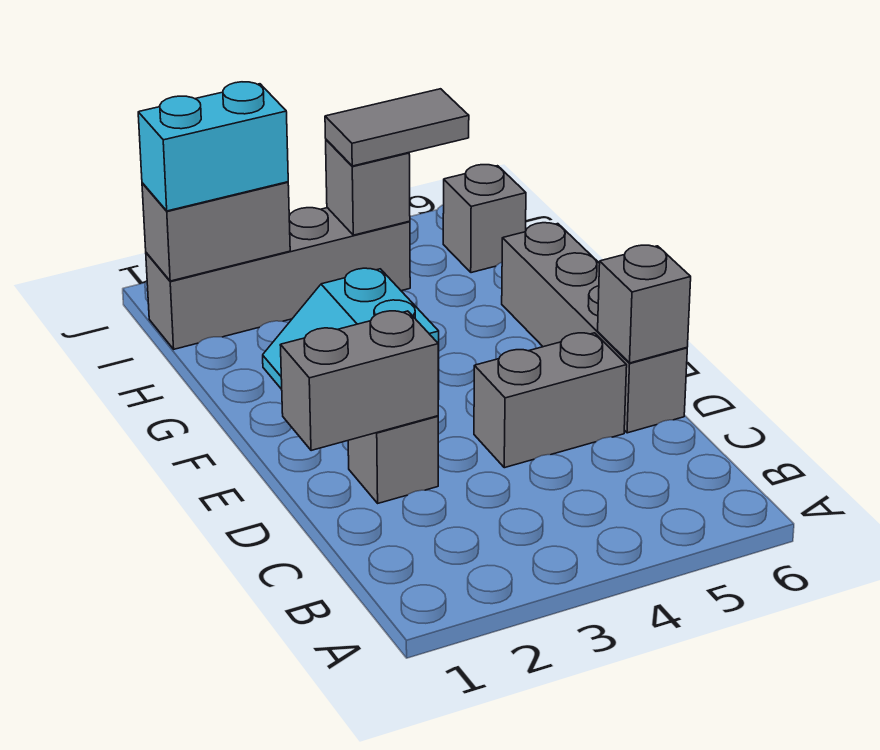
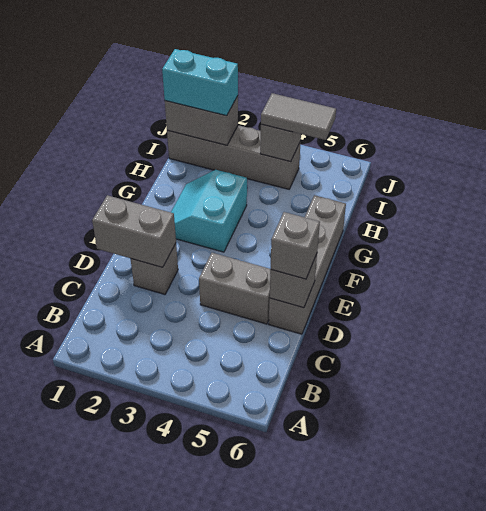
grey brick I6 level 1 -> grey brick D6 level 3

